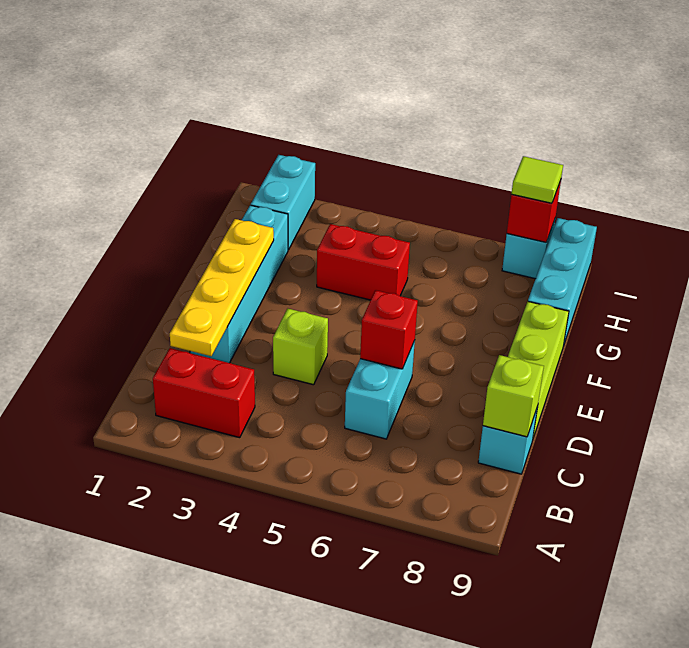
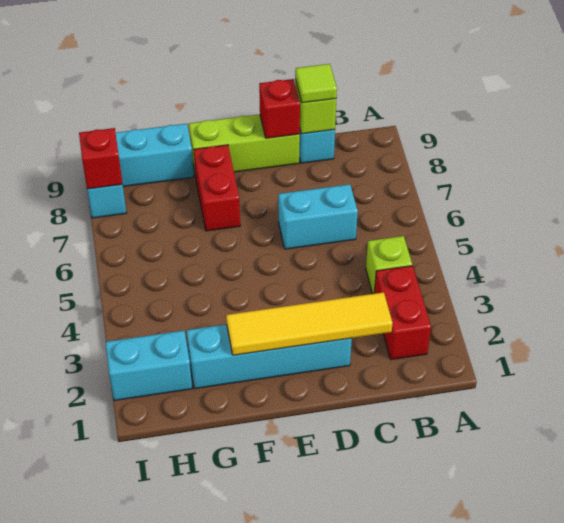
yellow plate C2:F2 level 2 -> yellow tile C2:F2 level 2
lime brick D4 level 1 -> lime brick B4 level 1
red brick D6 level 2 -> red brick D9 level 2
red brick G4:G5 level 1 -> red brick F7:F8 level 1
lime tile I8 level 3 -> lime tile C9 level 3

